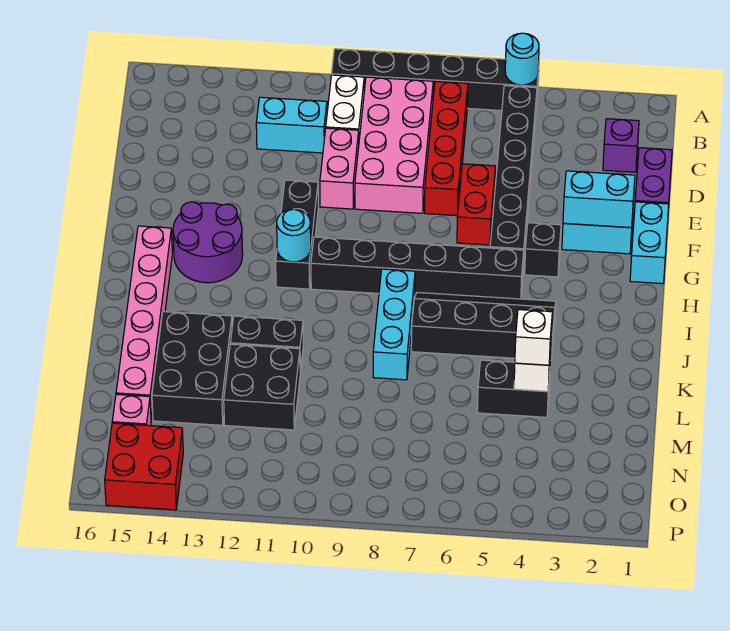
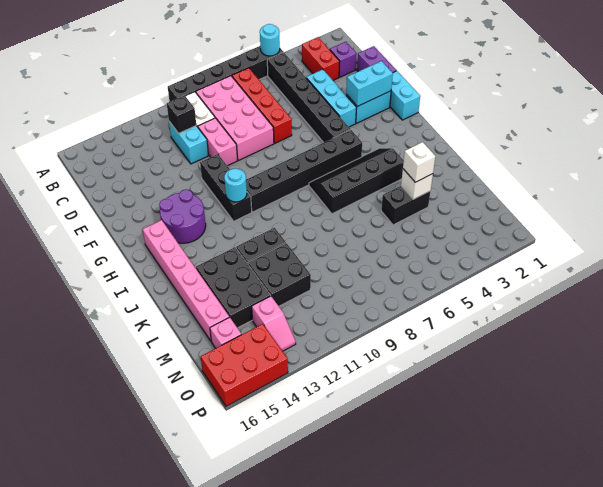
cyan brick C11:C12 level 1 -> cyan brick C11:D11 level 1
red brick E6:F6 level 1 -> red brick B3:C3 level 1
black brick G4 level 1 -> black brick C11 level 2
cyan brick I8:K8 level 1 -> cyan brick D4:F4 level 1
none -> pink slope N13:O13 level 1 top N
red brick O14:P15 level 1 -> red brick O14:P16 level 1

